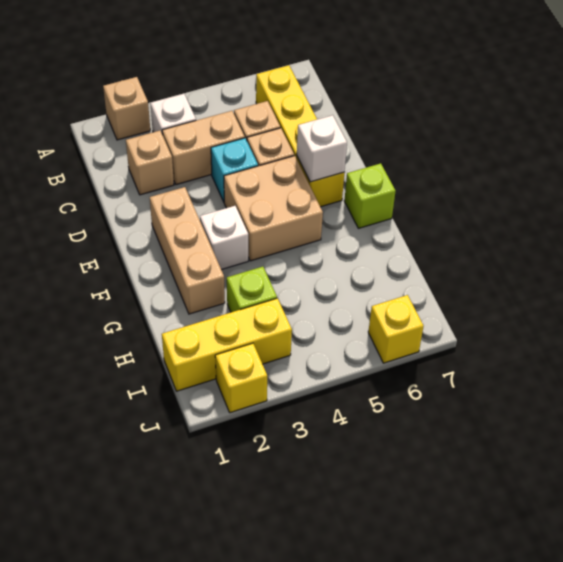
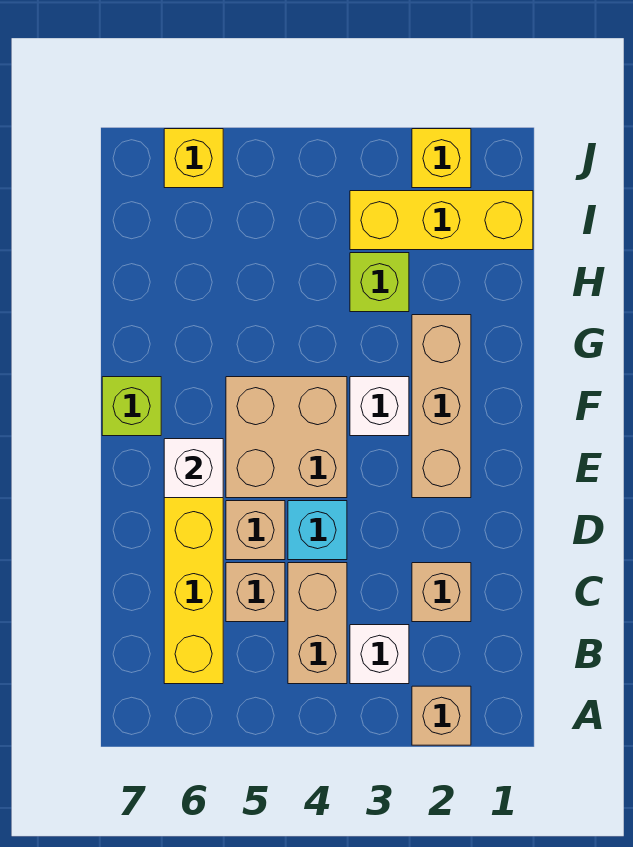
tan brick C3:C4 level 1 -> tan brick B4:C4 level 1

